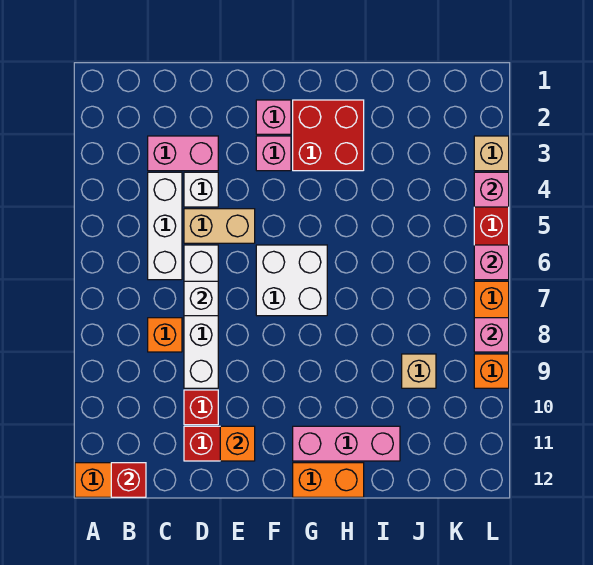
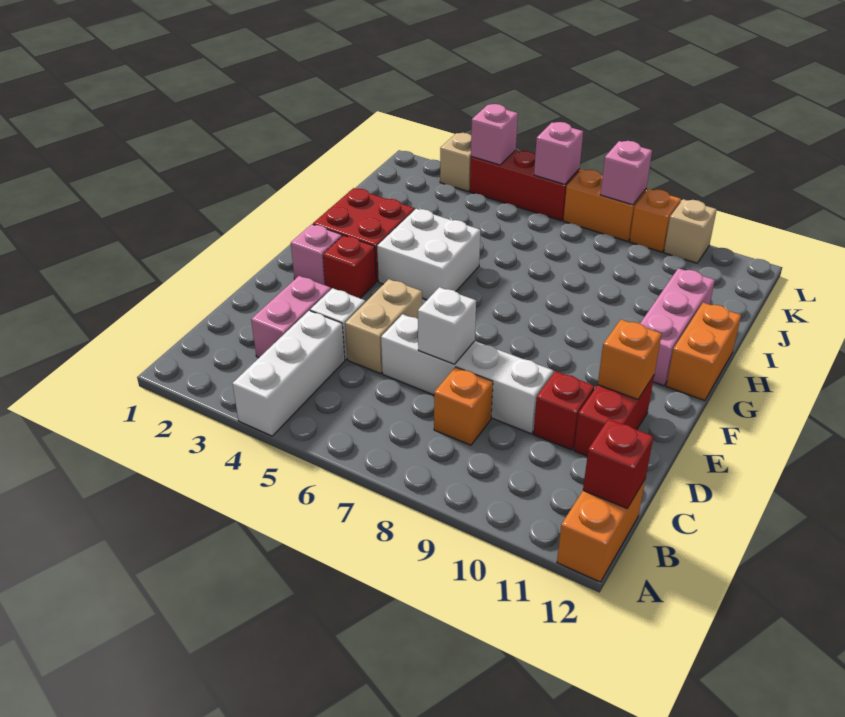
white brick C4:C6 level 1 -> white brick A4:C4 level 1
pink brick F3 level 1 -> red brick F3 level 1
white brick F6:G7 level 1 -> white brick G4:H5 level 1
tan brick J9 level 1 -> tan brick L10 level 1

